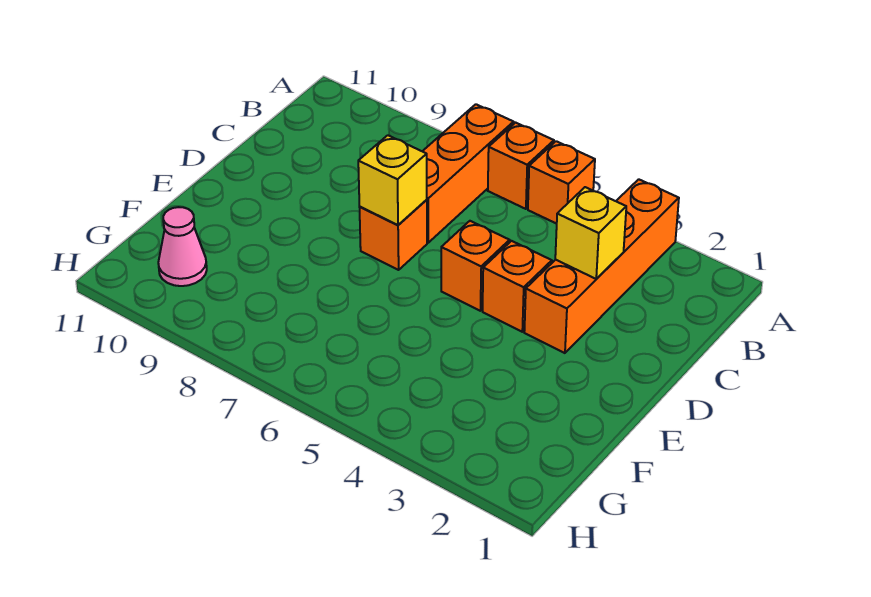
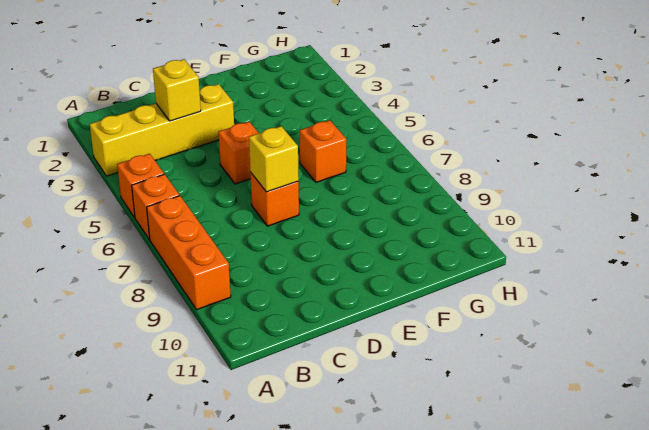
orange brick A3:D3 level 1 -> yellow brick A3:D3 level 1
orange brick A7:C7 level 1 -> orange brick A7:A9 level 1
orange brick D4 level 1 -> orange brick F6 level 1
pink cone G10 level 1 -> none

